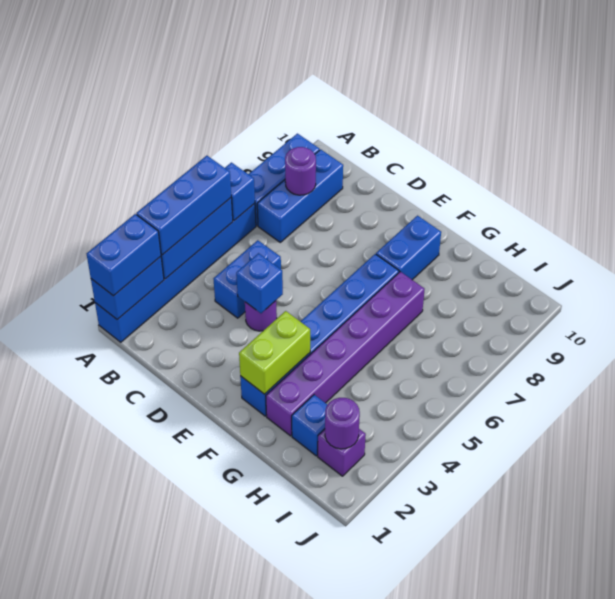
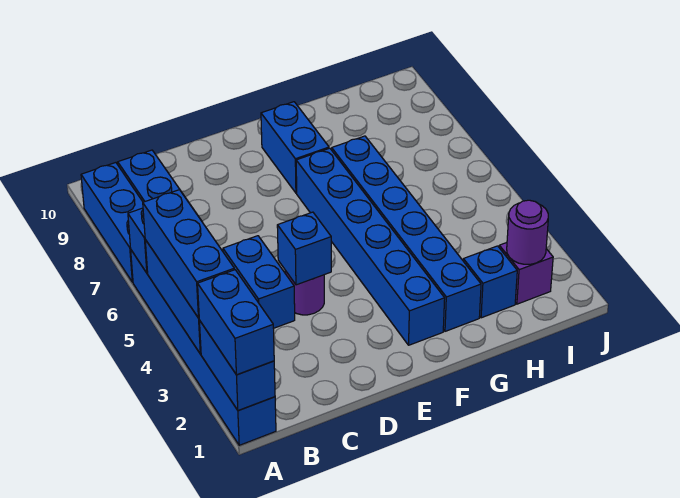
purple round brick B8 level 2 -> none
lime brick F2:F3 level 2 -> none
purple brick G2:G7 level 1 -> blue brick G2:G7 level 1

